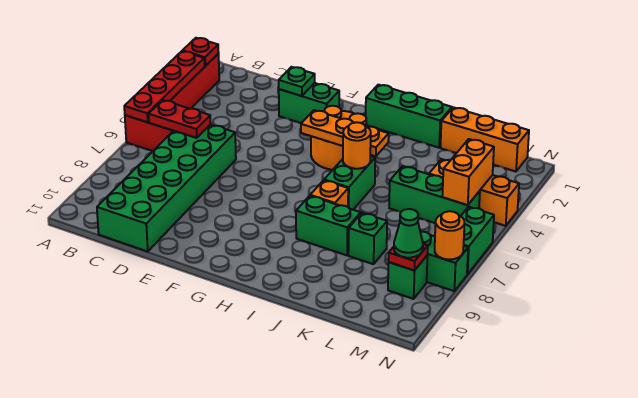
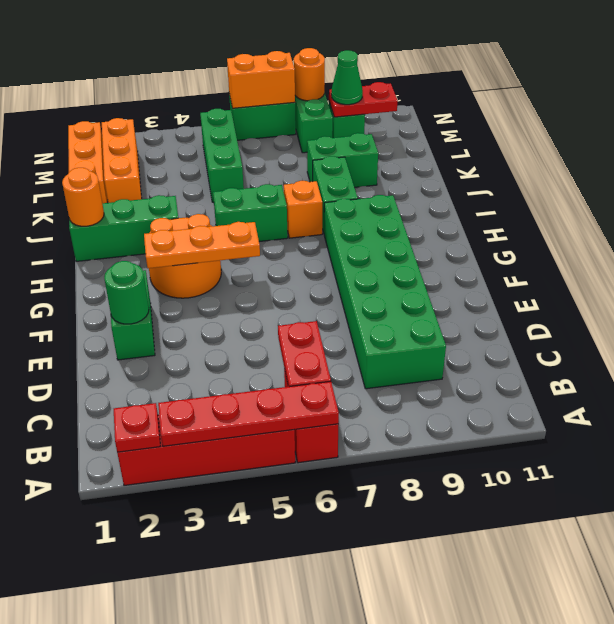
green brick C6:D11 level 1 -> green brick C8:H9 level 1
green plate E2 level 2 -> green round brick E2 level 2
orange plate G4:I4 level 2 -> orange plate G3:G5 level 2
green brick H1:J1 level 1 -> green brick I1:I3 level 1
orange round brick I5 level 2 -> orange round brick I1 level 2
green brick K8 level 1 -> green brick K8:K9 level 1
orange brick L4:N4 level 1 -> orange brick K2:M2 level 1
orange brick M4:M5 level 2 -> orange brick N6:N7 level 2
red plate M9 level 2 -> red plate M9:M10 level 2

